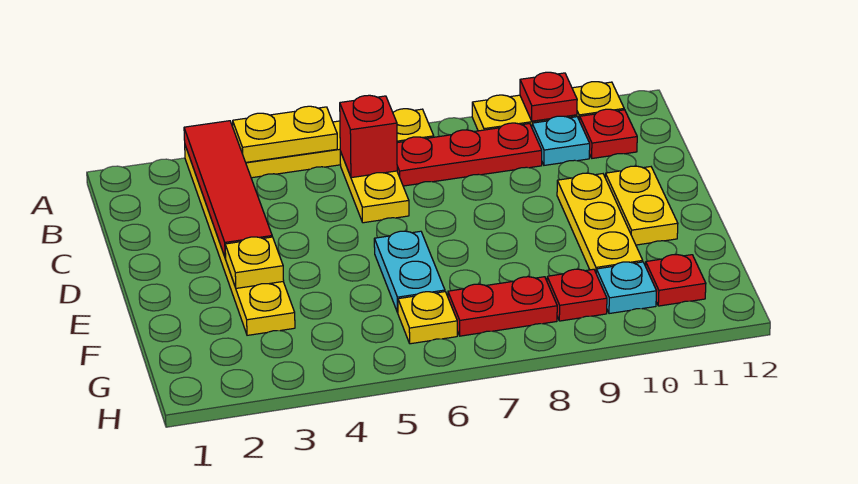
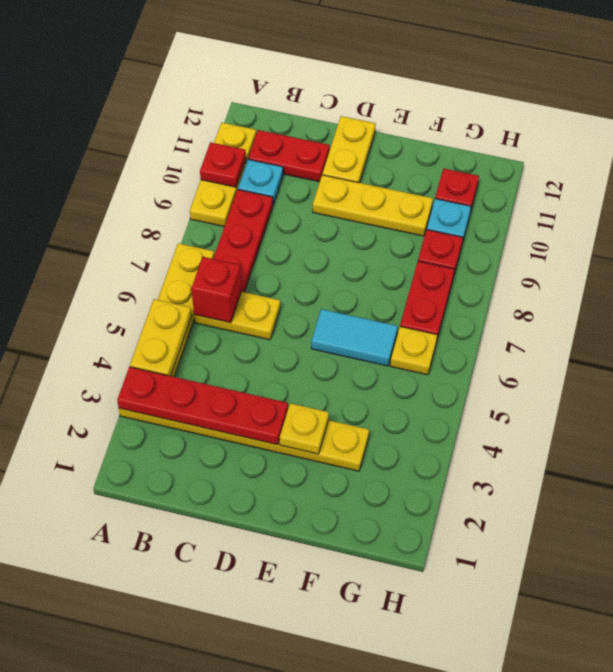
red tile A3:D3 level 2 -> red plate A3:D3 level 2
red plate B11 level 1 -> red plate B11:C11 level 1
yellow plate D11:E11 level 1 -> yellow plate D11:D12 level 1
cyan plate E6:F6 level 1 -> cyan tile E6:F6 level 1

